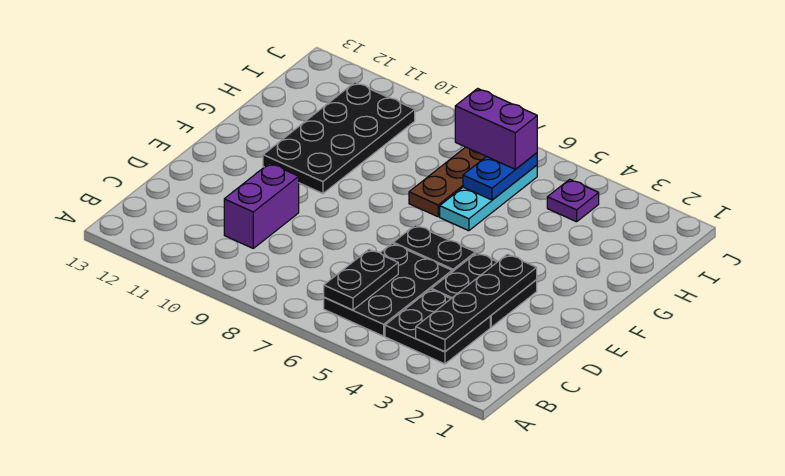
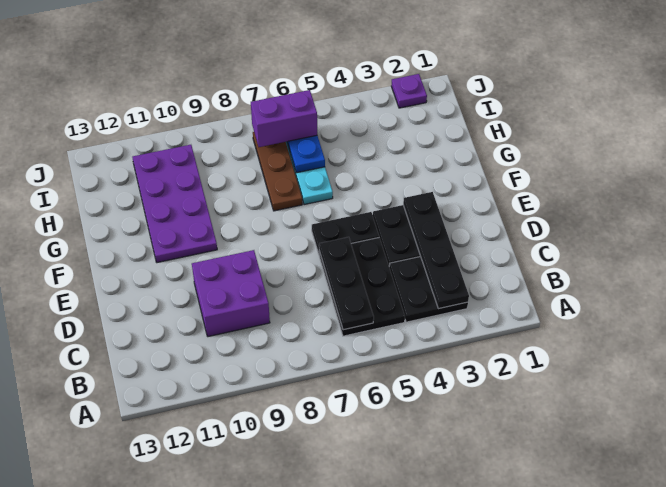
black plate B6:C6 level 2 -> black plate B6:D6 level 2
purple brick C10:D10 level 1 -> purple brick C9:D10 level 1
black plate F10:I11 level 1 -> purple plate F10:I11 level 1
purple plate I4 level 1 -> purple plate J2 level 1

